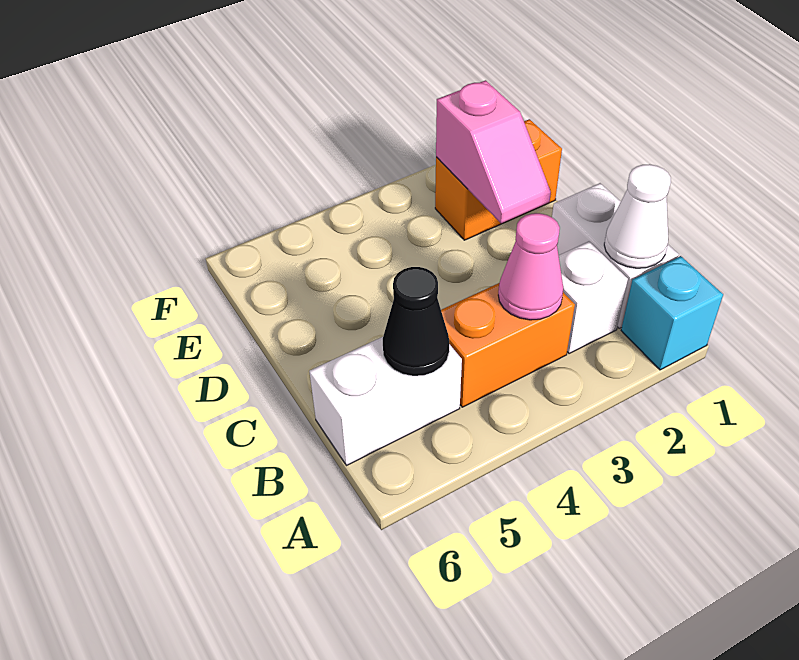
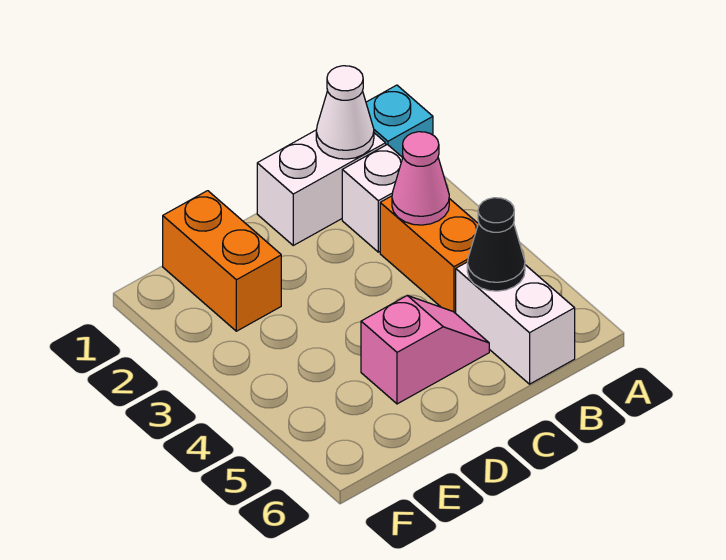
pink slope D2:E2 level 2 top E -> pink slope C5:D5 level 1 top D

